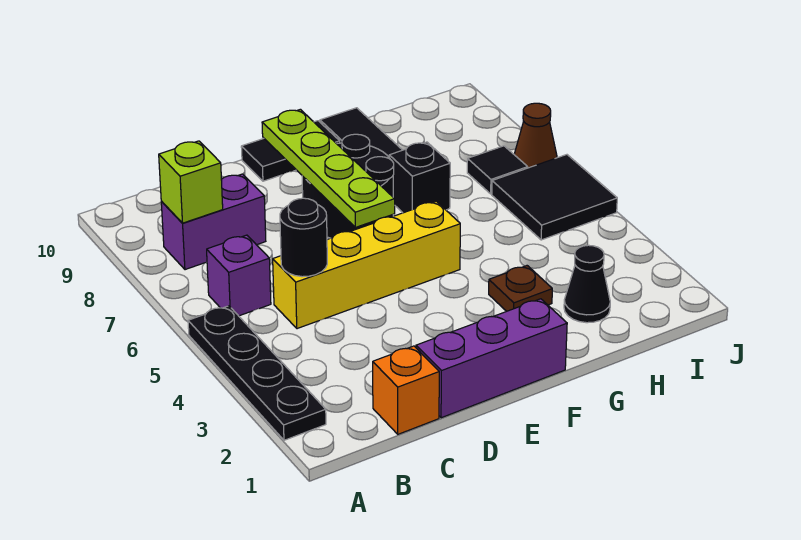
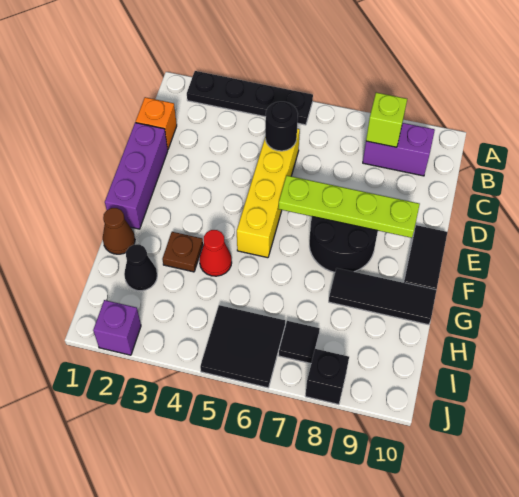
purple brick B6 level 1 -> purple brick J2 level 1
purple brick B8:C8 level 1 -> purple brick B8:B9 level 1
none -> red cone G4 level 1
black brick G7 level 1 -> black brick J8 level 1
brown cone J7 level 1 -> brown cone G1 level 1

